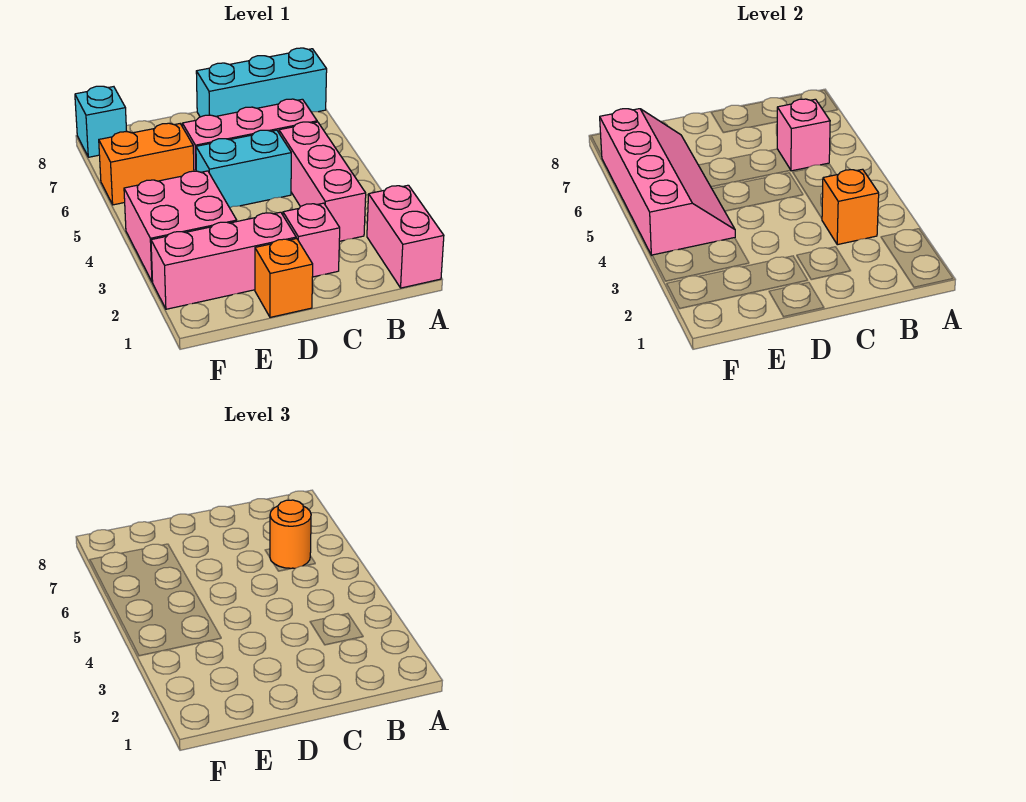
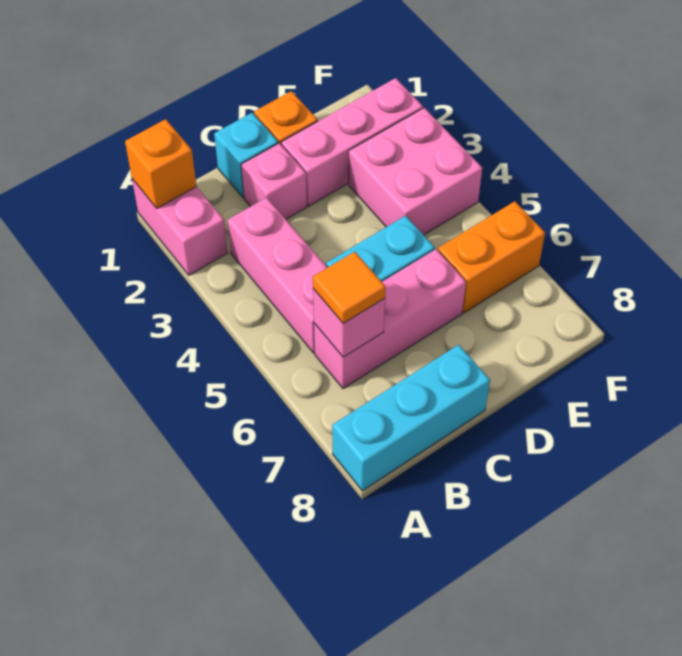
orange brick B3 level 2 -> orange brick A1 level 2
orange round brick B6 level 3 -> orange tile B6 level 3
pink slope E4:F7 level 2 top F -> none
cyan brick F8 level 1 -> cyan brick C1 level 1

